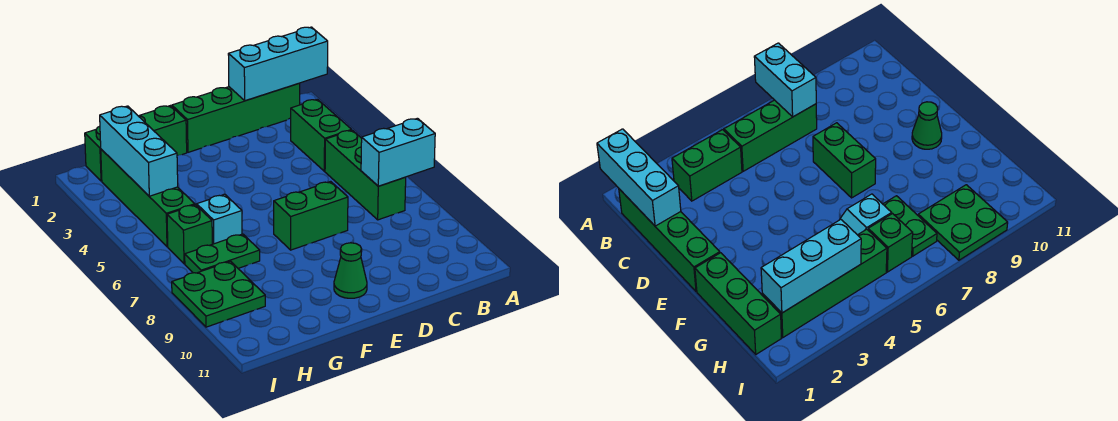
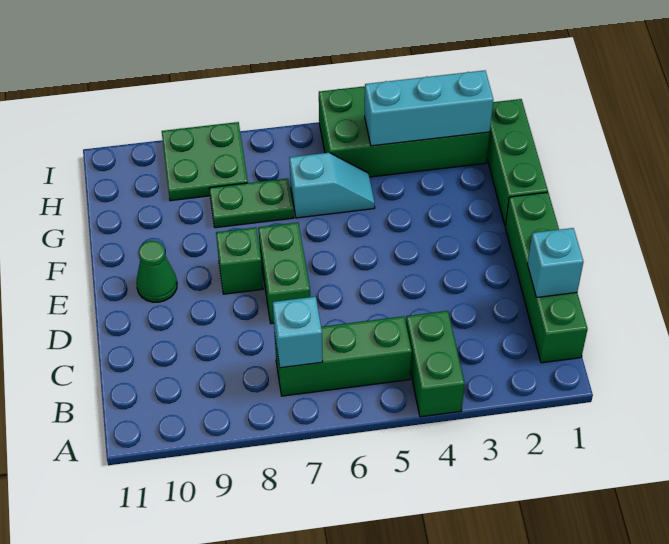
cyan brick A1:C1 level 2 -> cyan brick C1 level 2
cyan brick A7:B7 level 2 -> cyan brick B7 level 2
green brick B3:B4 level 1 -> green brick A4:B4 level 1
green plate G7:H7 level 1 -> green plate G7:G8 level 1
green brick H2:H5 level 1 -> green brick H2:I5 level 1
green brick H6 level 1 -> green brick E8 level 1

